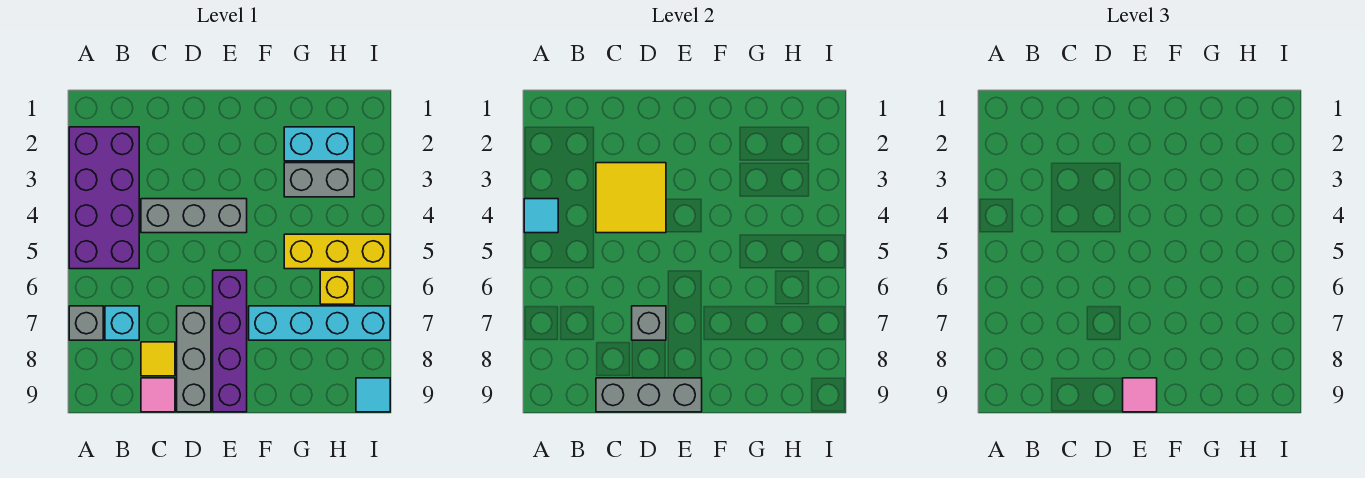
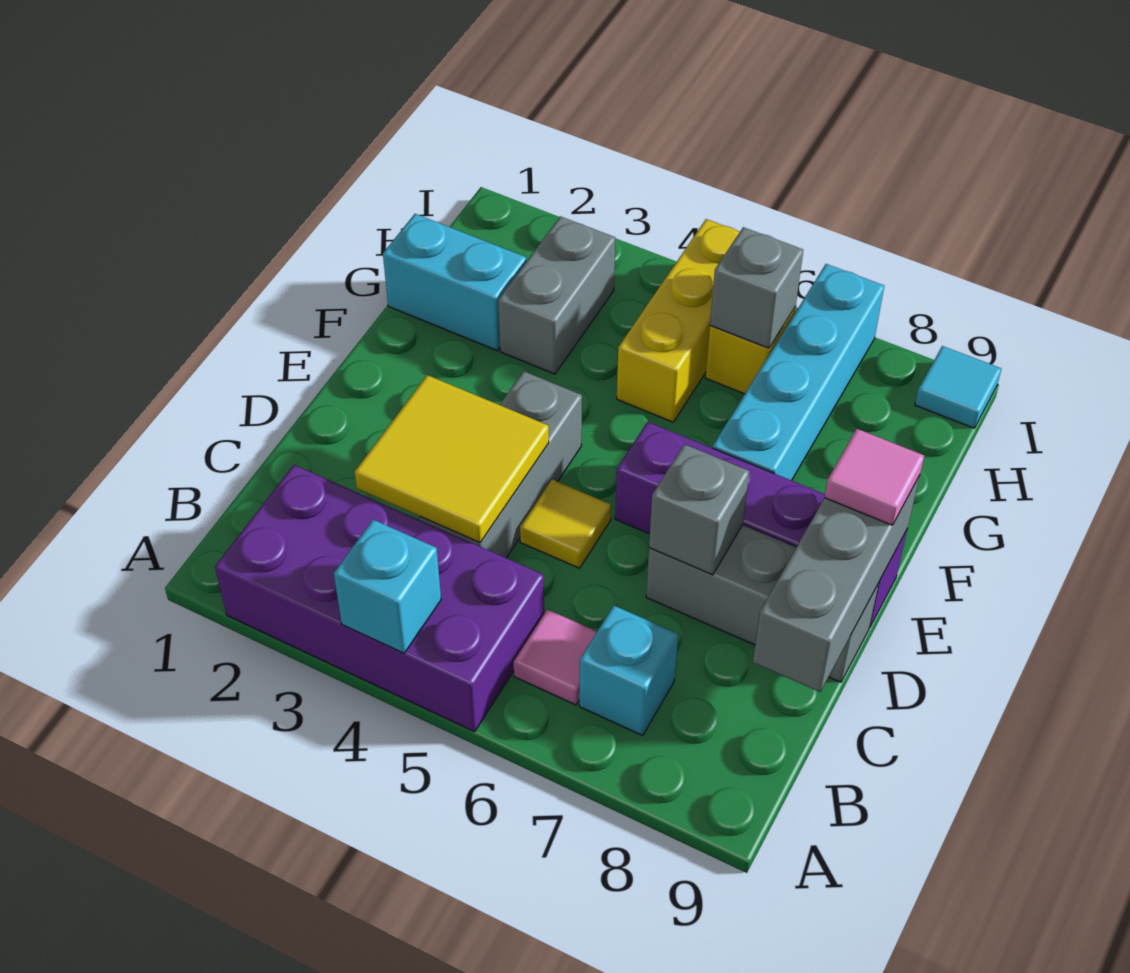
cyan tile A4 level 2 -> cyan brick A4 level 2
grey brick A7 level 1 -> grey brick H6 level 2
yellow tile C8 level 1 -> yellow tile D5 level 1
pink tile C9 level 1 -> pink tile B6 level 1
cyan brick G2:H2 level 1 -> cyan brick G1:G2 level 1

